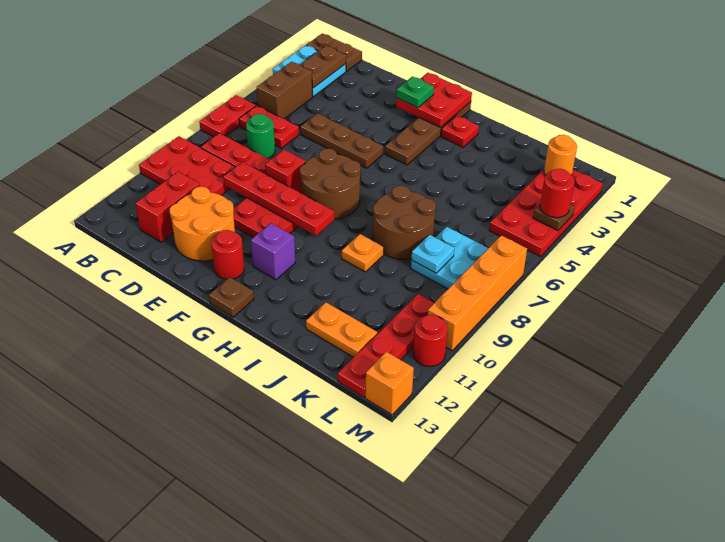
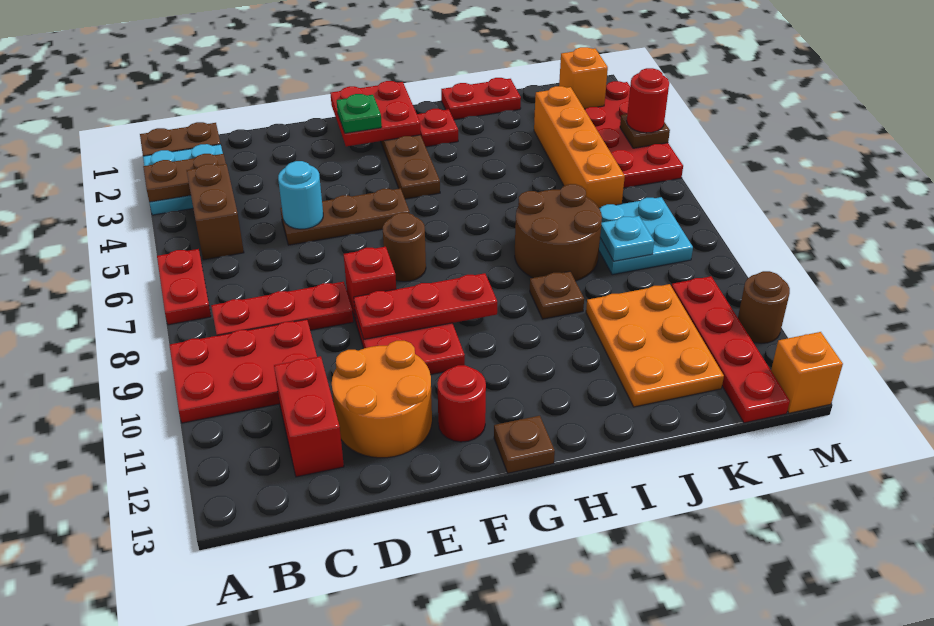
brown plate B2:B3 level 2 -> brown plate A3:B3 level 2
red plate B6:C6 level 1 -> red plate I1:J1 level 1
green round brick C7 level 1 -> none
none -> cyan round brick D5 level 2
red plate D9:G9 level 2 -> red plate E9:G9 level 2
brown round brick F7:G8 level 1 -> brown round brick F7 level 1
purple brick G11 level 1 -> none
orange plate I9 level 1 -> brown plate I9 level 1
orange plate J12:K12 level 1 -> orange plate J10:K12 level 1
orange round brick L2 level 2 -> orange brick L2 level 2
orange brick M7:M10 level 1 -> orange brick K3:K6 level 1
red round brick M11 level 1 -> brown round brick M11 level 1

